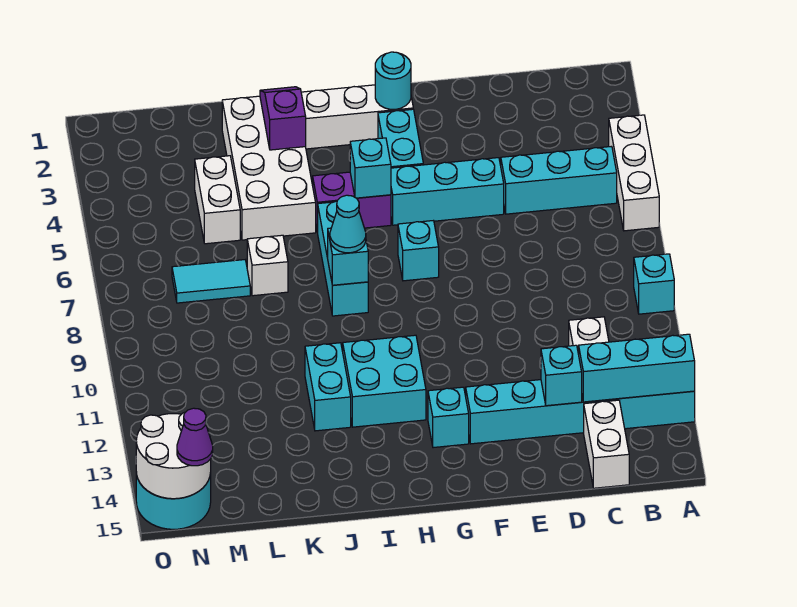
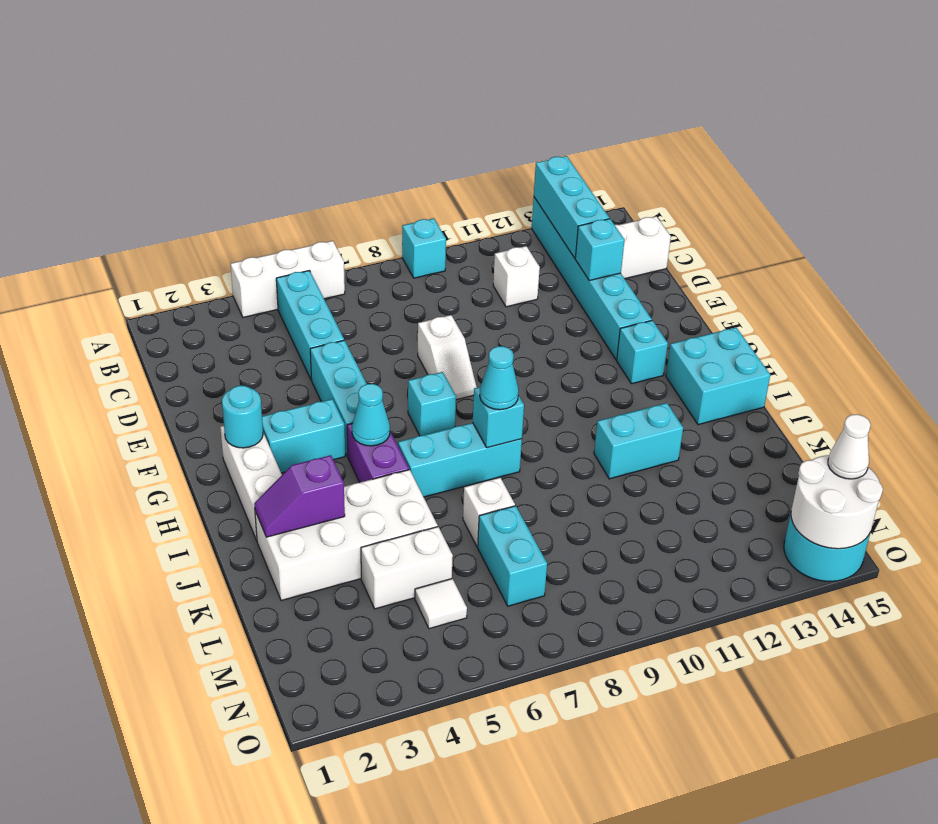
none -> white slope E8:F8 level 1 top E
cyan brick H5 level 2 -> cyan cone H5 level 2
cyan brick H11:I12 level 1 -> cyan brick H14:I15 level 1
cyan tile L7:M7 level 1 -> cyan brick L7:M7 level 1
none -> white tile M5 level 1
purple cone N15 level 3 -> white cone N15 level 3

